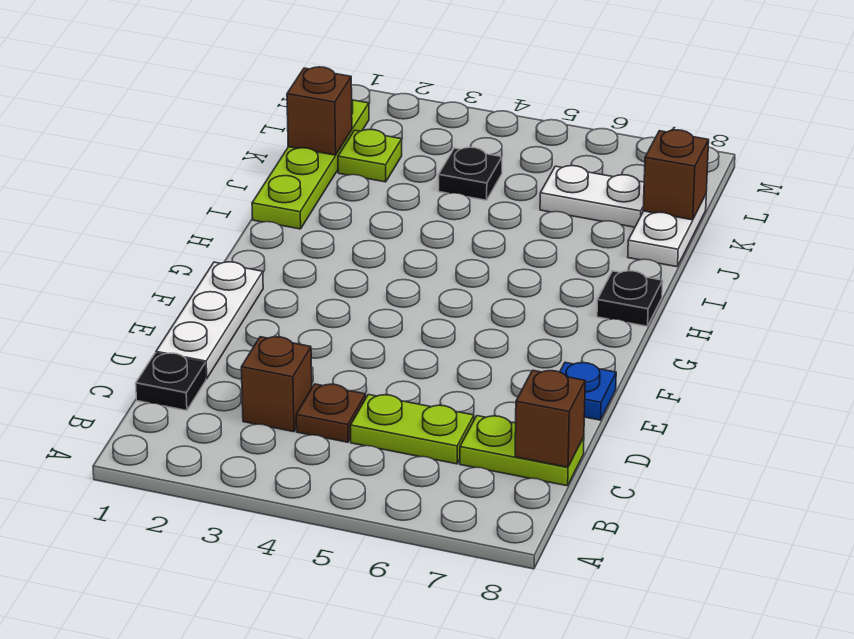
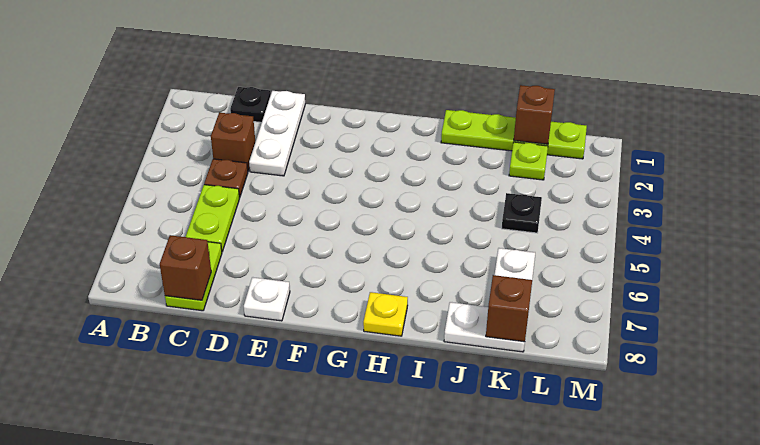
white plate D1:F1 level 1 -> white plate D1:D3 level 1
blue plate E8 level 1 -> white plate E8 level 1
black plate H8 level 1 -> yellow plate H8 level 1

